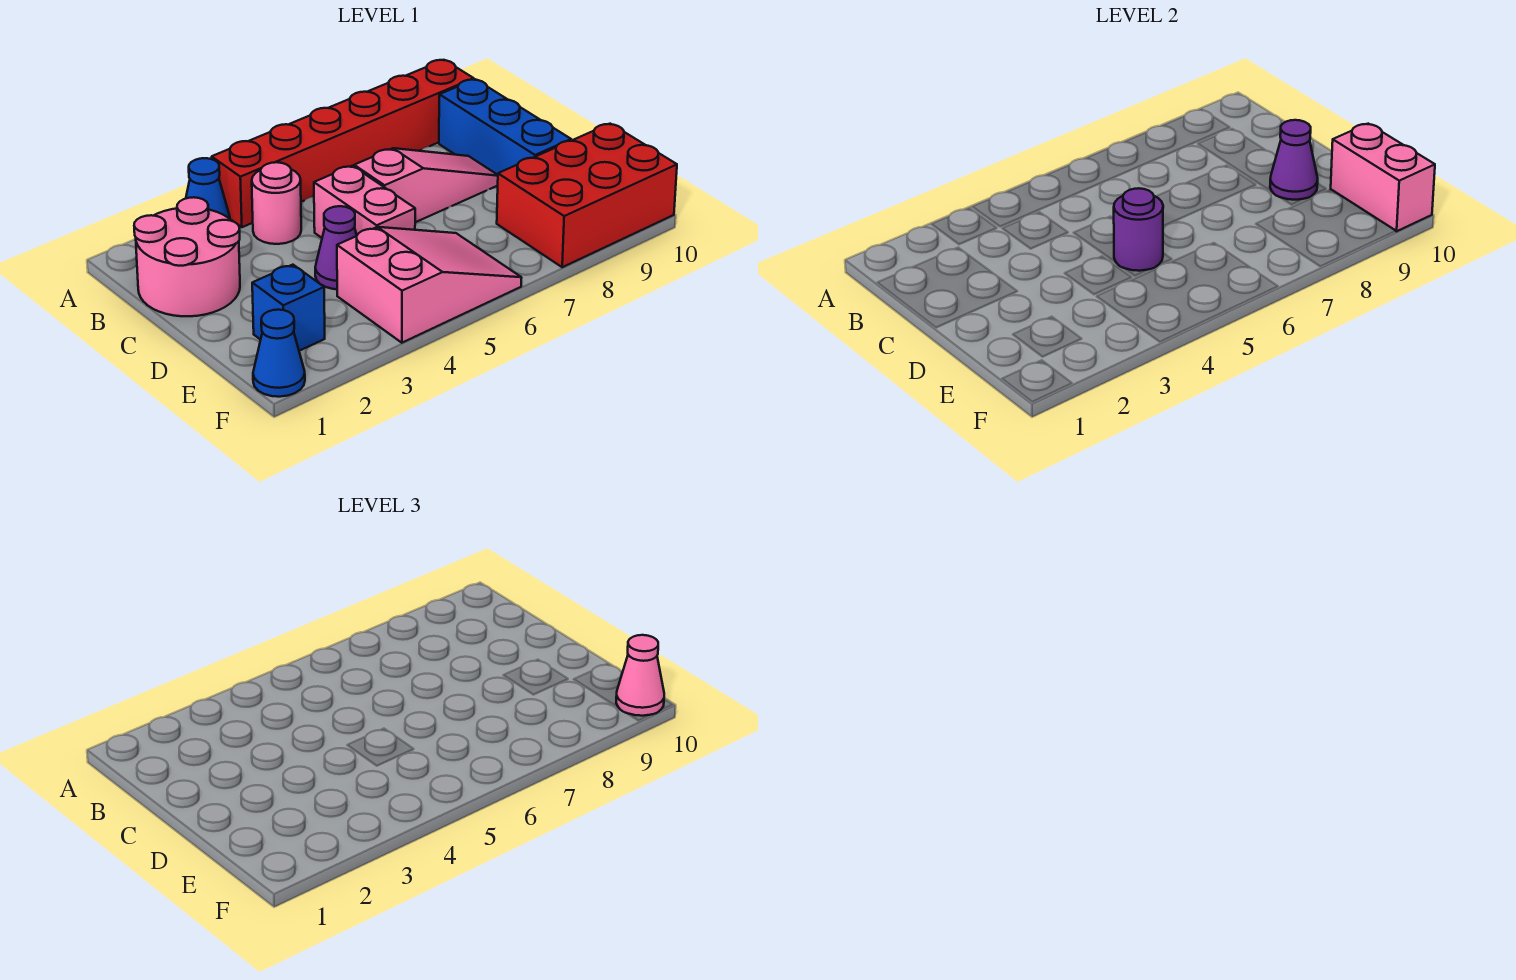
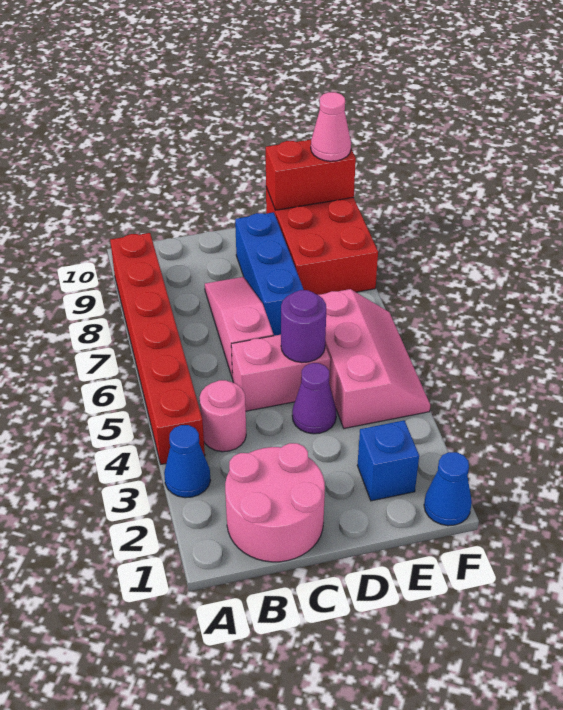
blue brick B9:D9 level 1 -> blue brick D7:D9 level 1
purple cone D9 level 2 -> none
pink slope E4:F6 level 1 top 4 -> pink slope E4:F6 level 1 top E
pink brick E10:F10 level 2 -> red brick E10:F10 level 2

